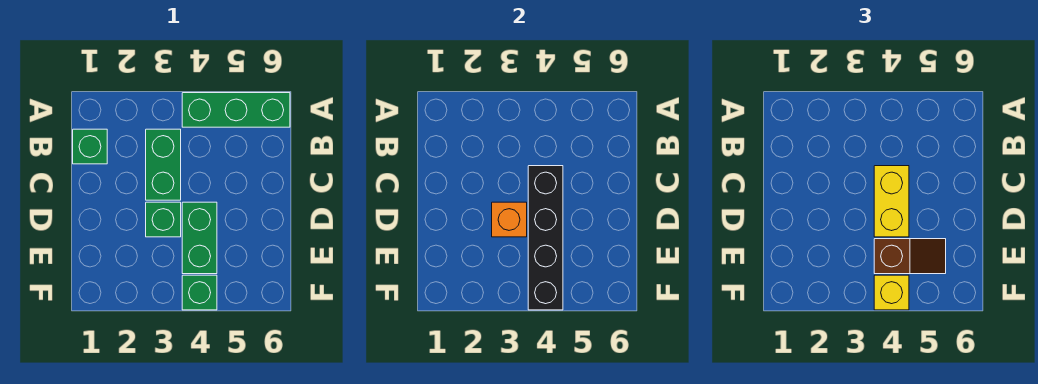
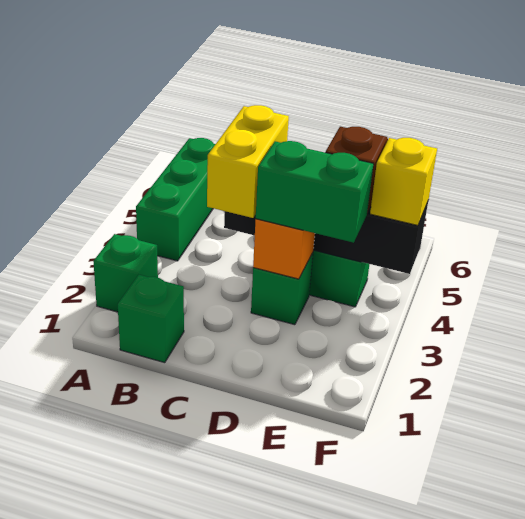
green brick B3:C3 level 1 -> green brick D3:E3 level 3
yellow brick C4:D4 level 3 -> yellow brick C3:C4 level 3
green brick F4 level 1 -> green brick A2 level 1

